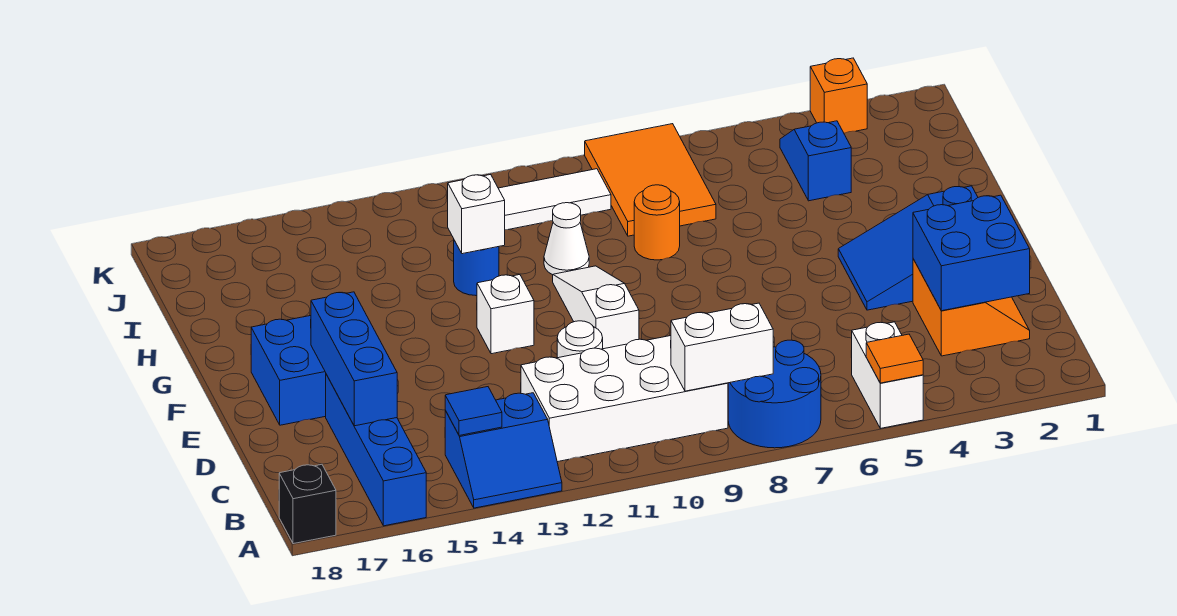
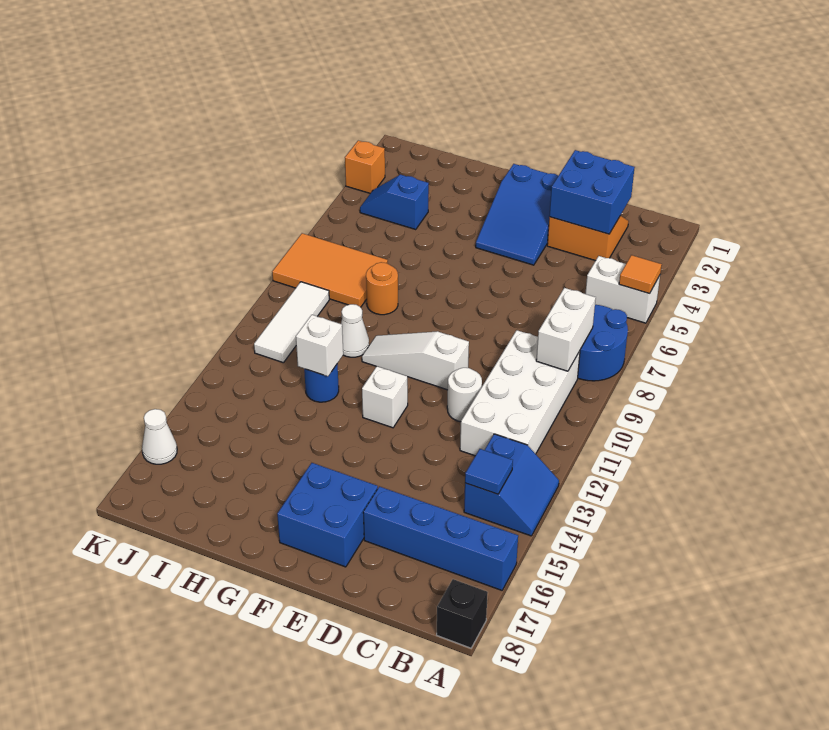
blue brick C16:E16 level 2 -> none
none -> white cone K16 level 1

